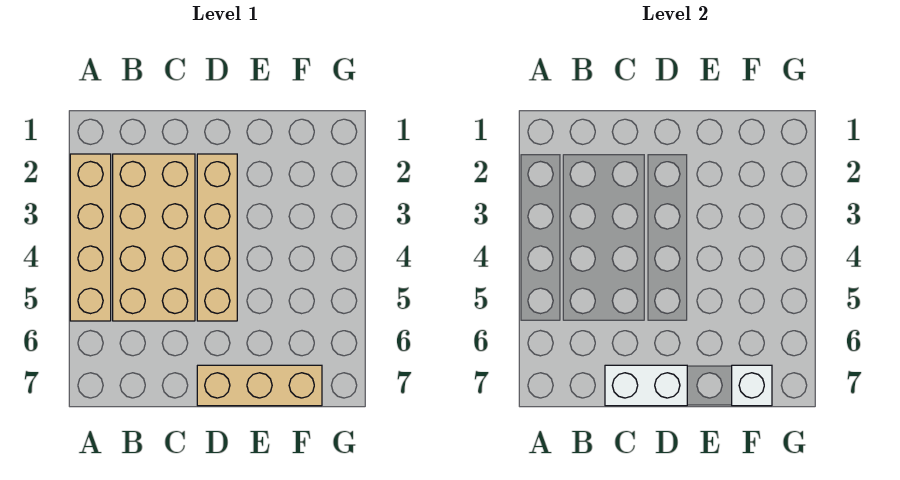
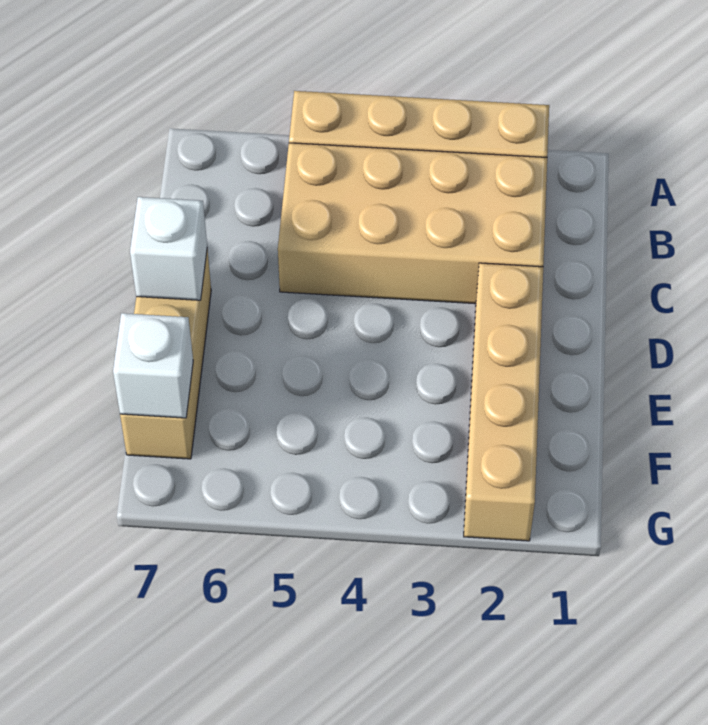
white brick C7:D7 level 2 -> white brick D7 level 2
tan brick D2:D5 level 1 -> tan brick D2:G2 level 1

